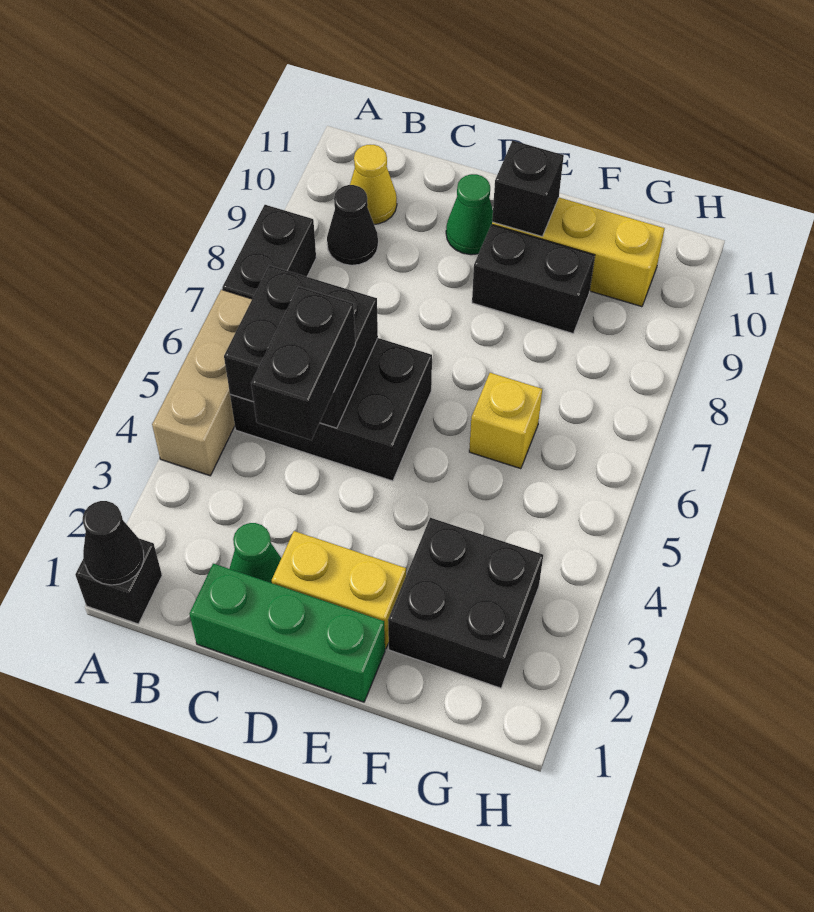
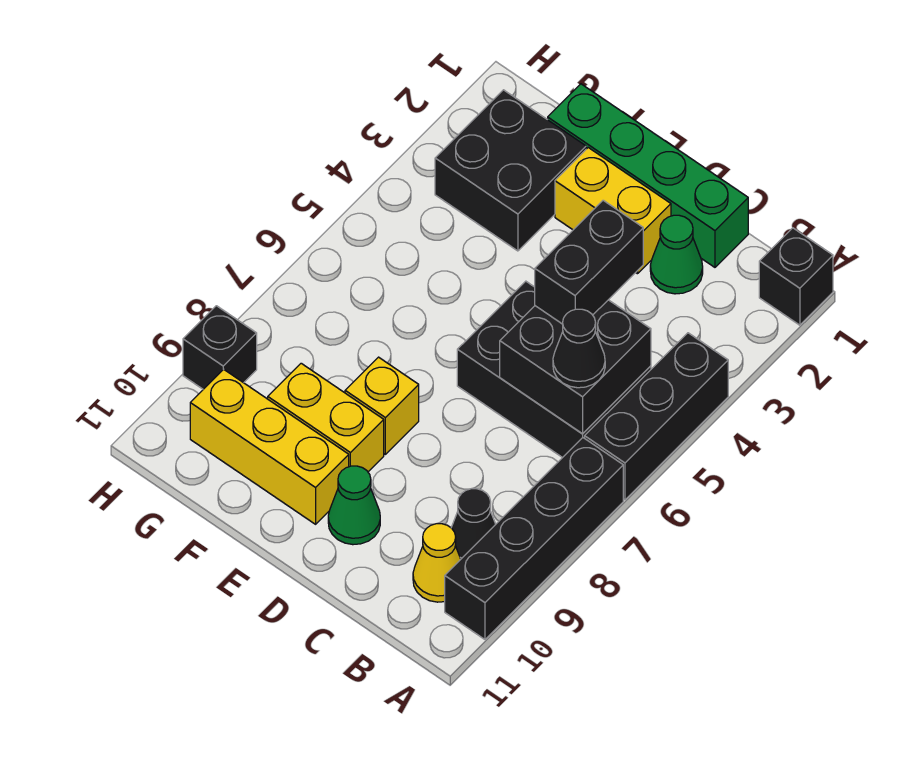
black cone A1 level 2 -> black cone B6 level 3
tan brick A4:A6 level 1 -> black brick A4:A6 level 1
black brick A7:A8 level 1 -> black brick A7:A10 level 1
green brick C1:E1 level 1 -> green brick C1:F1 level 1
black brick E9:F9 level 1 -> yellow brick E9:F9 level 1
black brick E10 level 2 -> black brick H9 level 1
yellow brick F6 level 1 -> yellow brick E8 level 1

